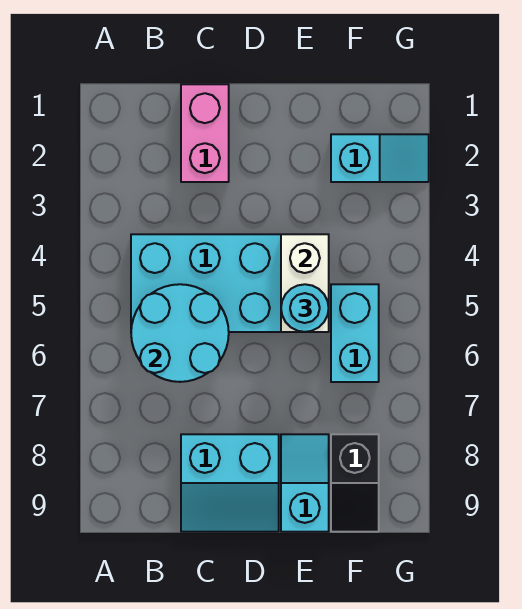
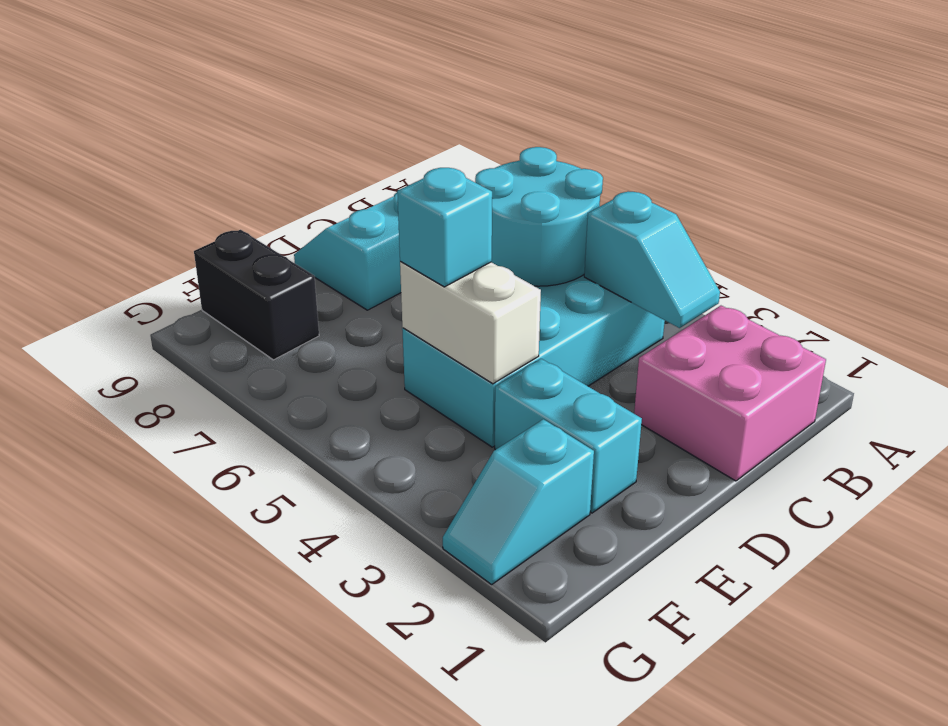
pink brick C1:C2 level 1 -> pink brick B1:C2 level 1
cyan round brick E5 level 3 -> cyan brick E5 level 3
cyan slope E8:E9 level 1 top 9 -> cyan slope B3:B4 level 2 top 4
cyan brick F5:F6 level 1 -> cyan brick E2:E3 level 1
black slope F8:F9 level 1 top 8 -> black brick F8:F9 level 1

